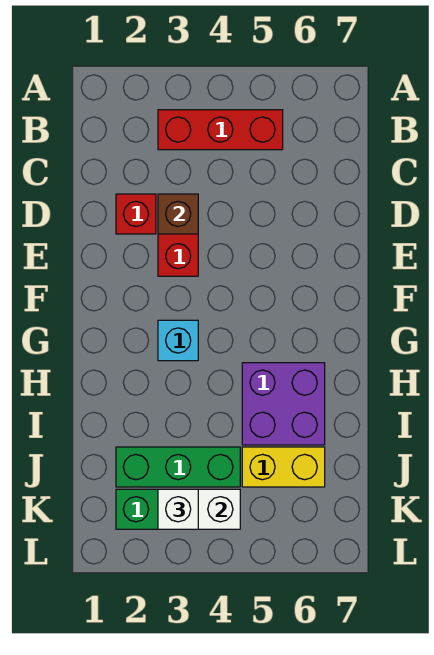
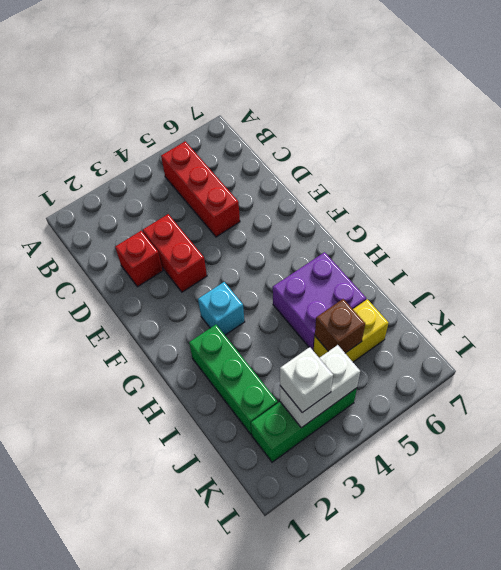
red brick B3:B5 level 1 -> red brick B5:D5 level 1
brown brick D3 level 2 -> brown brick J5 level 2
green brick J2:J4 level 1 -> green brick H2:J2 level 1

